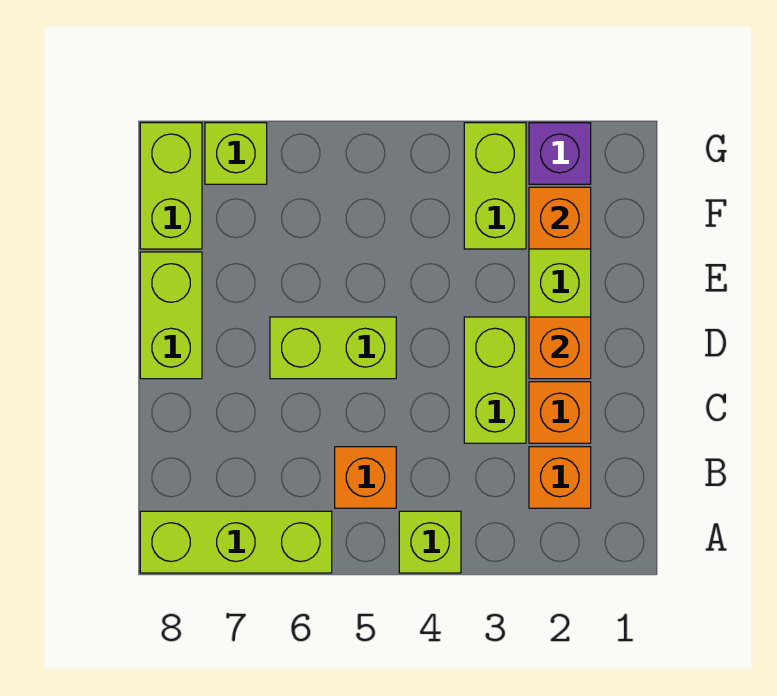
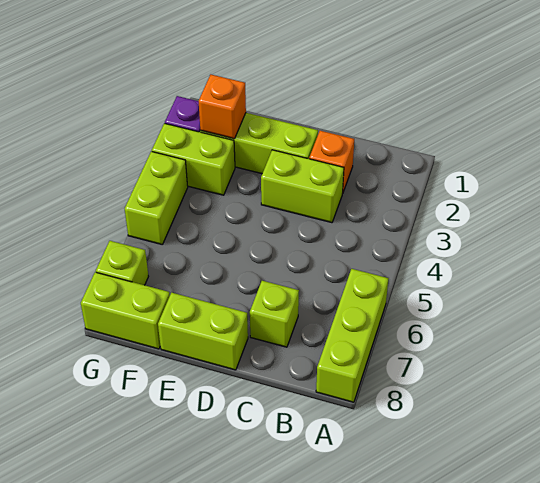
lime brick A4 level 1 -> lime brick C7 level 1
orange brick B2 level 1 -> none
orange brick B5 level 1 -> none
orange brick D2 level 2 -> none
lime brick D5:D6 level 1 -> lime brick G4:G5 level 1

